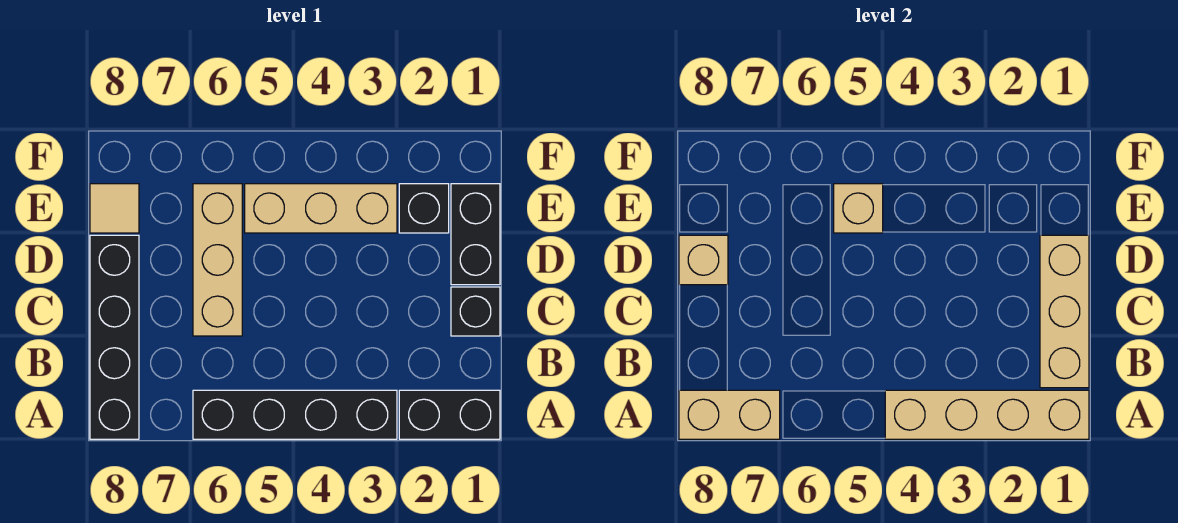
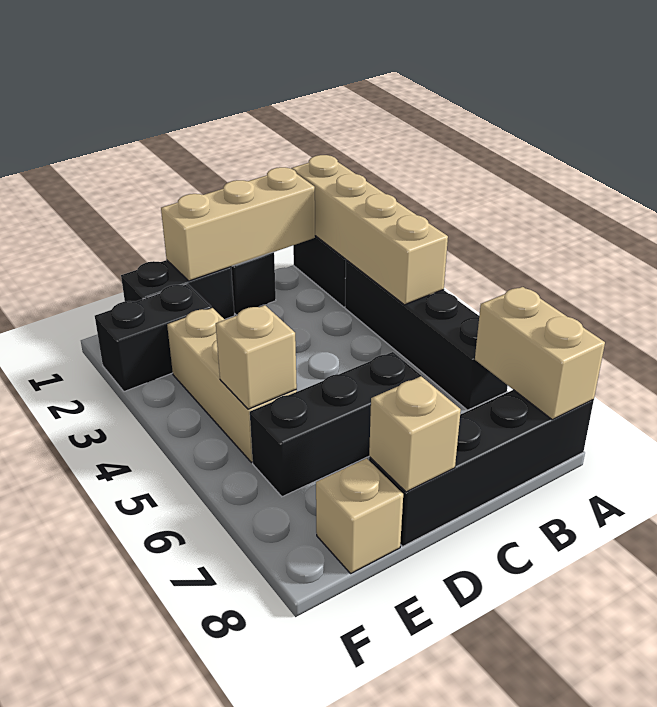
tan brick C6:E6 level 1 -> black brick C6:E6 level 1
black brick E2 level 1 -> black brick E2:F2 level 1
tan tile E8 level 1 -> tan brick E8 level 1

